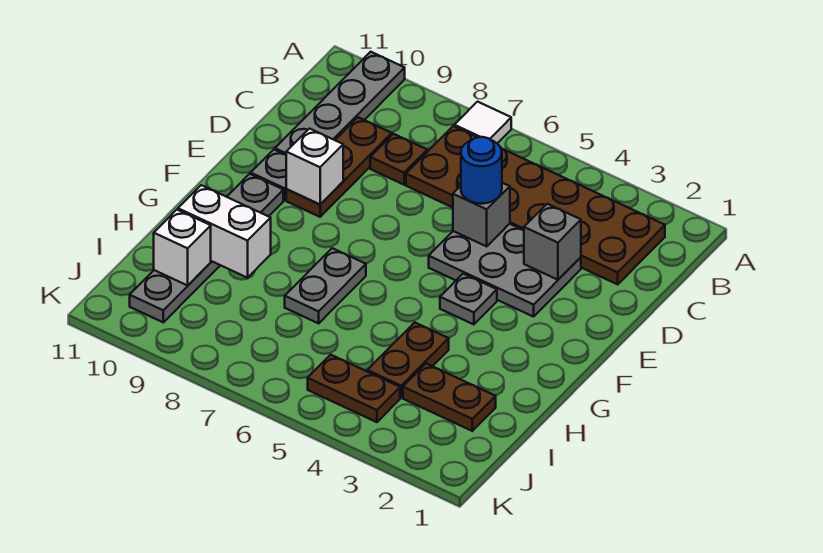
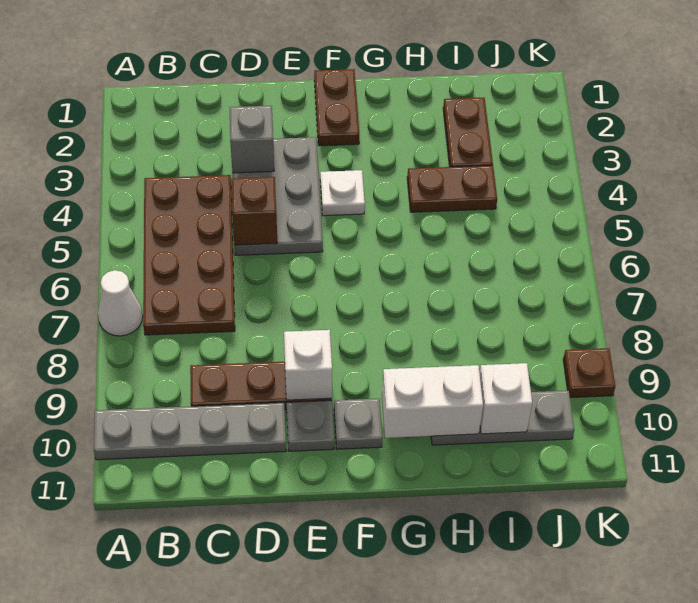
white tile A7 level 1 -> white cone A7 level 1
brown plate B2:C7 level 1 -> brown plate B4:C7 level 1
brown plate C8 level 1 -> brown plate K9 level 1
grey brick D5 level 2 -> brown brick D5 level 2
blue round brick D5 level 3 -> none
grey plate F4 level 1 -> white plate F4 level 1
grey plate G7:H7 level 1 -> none
white brick H9:H10 level 2 -> white brick G10:H10 level 2
brown plate J4:J5 level 1 -> brown plate F1:F2 level 1

